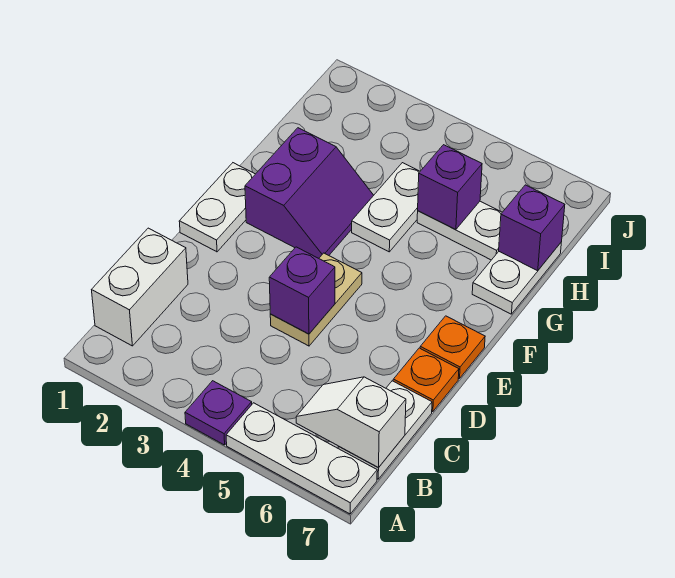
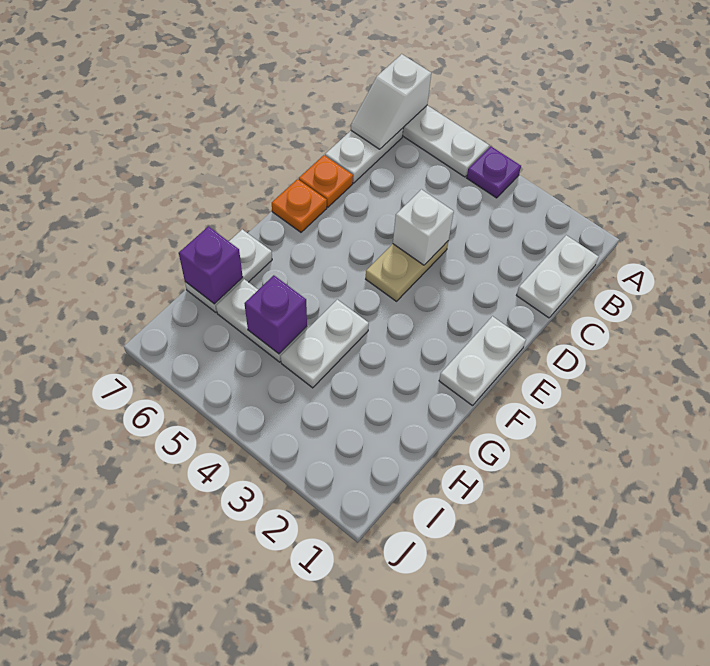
white brick B1:C1 level 1 -> white plate B1:C1 level 1
white slope B6:B7 level 2 top 7 -> white slope A7:B7 level 2 top A
purple brick D4 level 2 -> white brick D4 level 2
purple slope F2:G3 level 1 top 2 -> none

